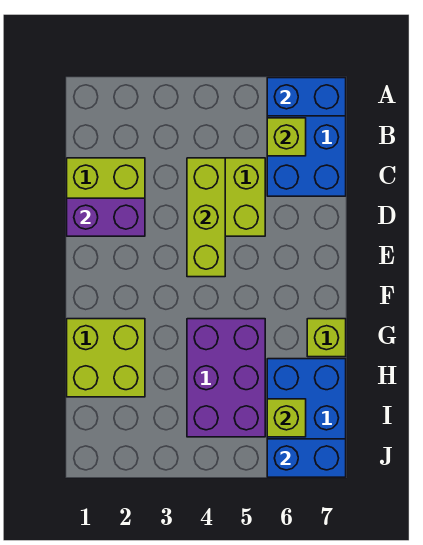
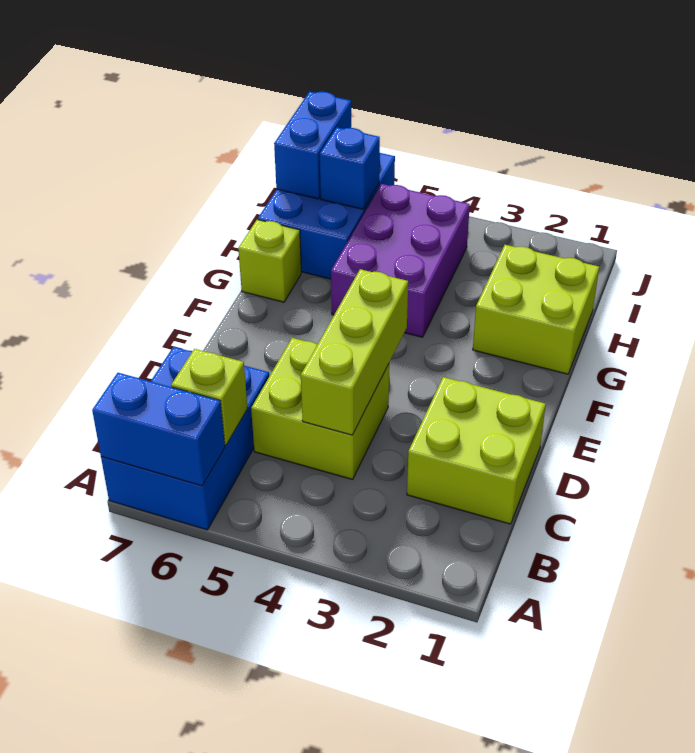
purple brick D1:D2 level 2 -> none
lime brick I6 level 2 -> blue brick I6 level 2
blue brick J6:J7 level 2 -> blue brick I7:J7 level 2

